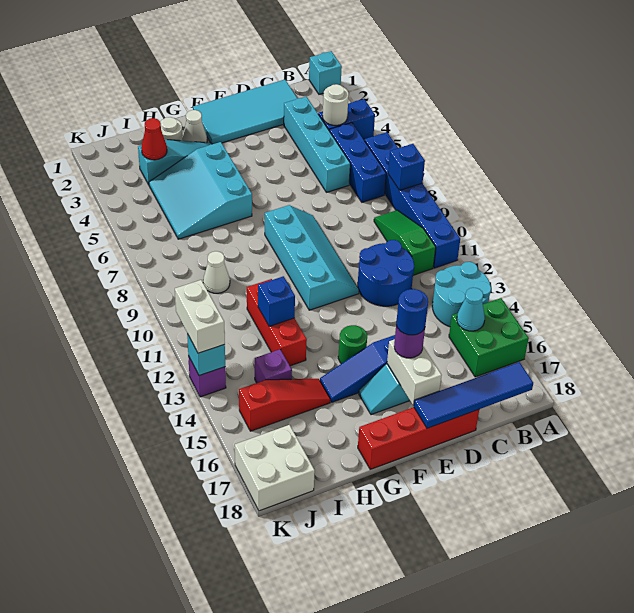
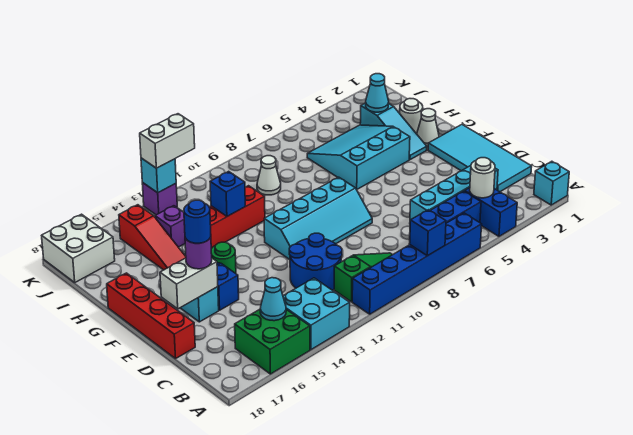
cyan round brick A13:B14 level 1 -> cyan brick A13:B14 level 1
blue tile B18:E18 level 2 -> none
red cone I3 level 2 -> cyan cone I3 level 2

